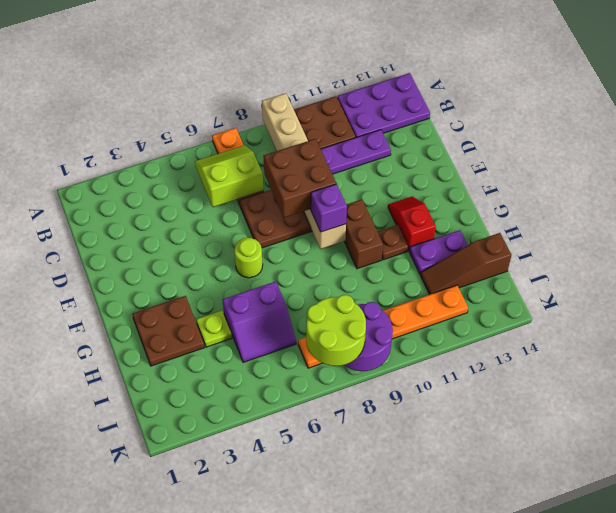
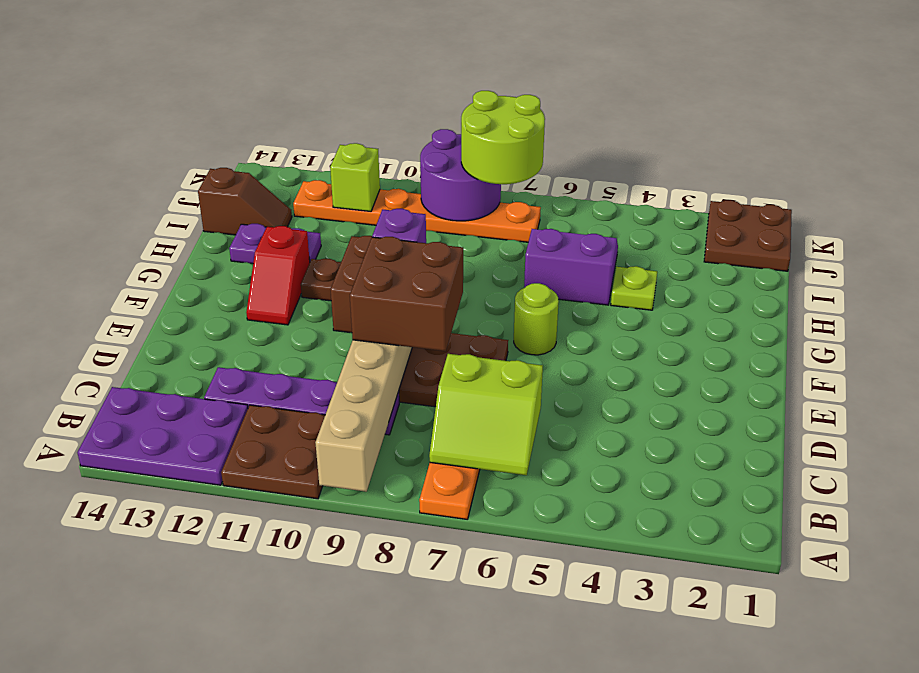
brown plate G2:H3 level 1 -> brown plate J1:K2 level 1
brown slope I12:I14 level 1 top 14 -> brown slope I13:I14 level 1 top 14
none -> lime brick J11 level 2

